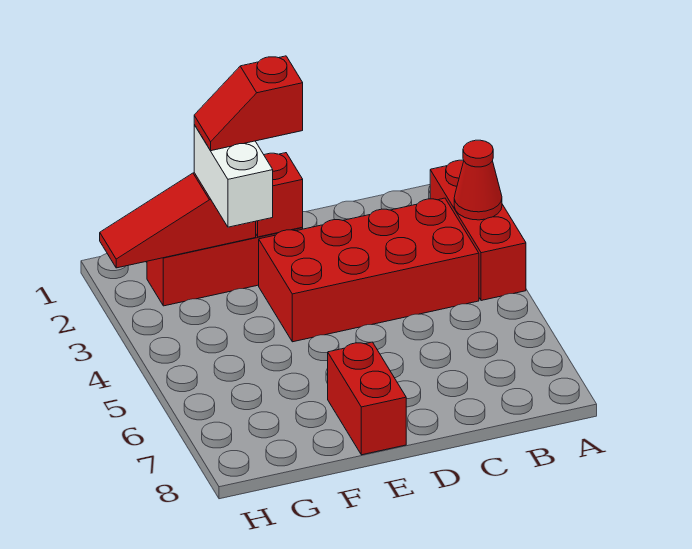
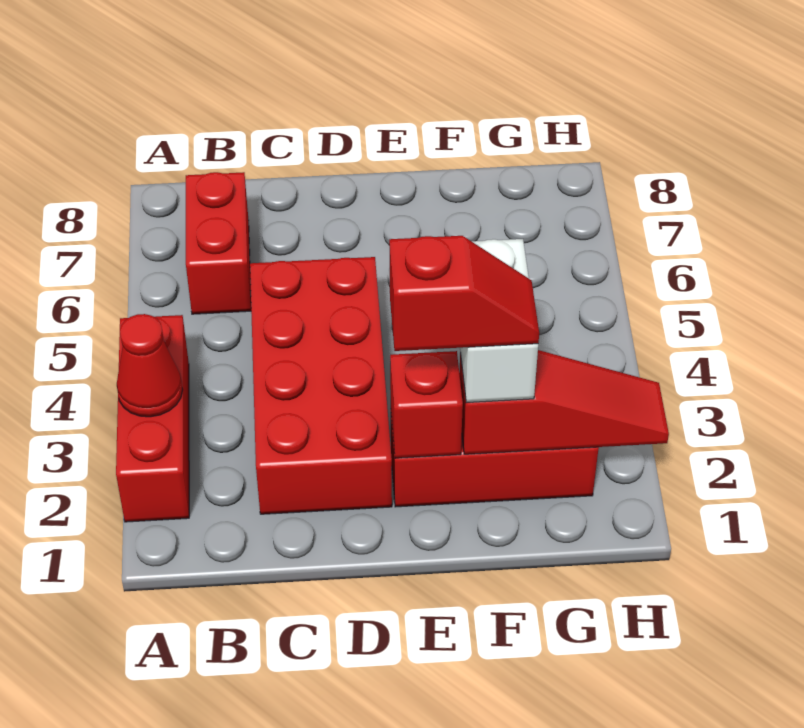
red brick B3:E4 level 1 -> red brick C2:D5 level 1
red brick E7:E8 level 1 -> red brick B6:B7 level 1

